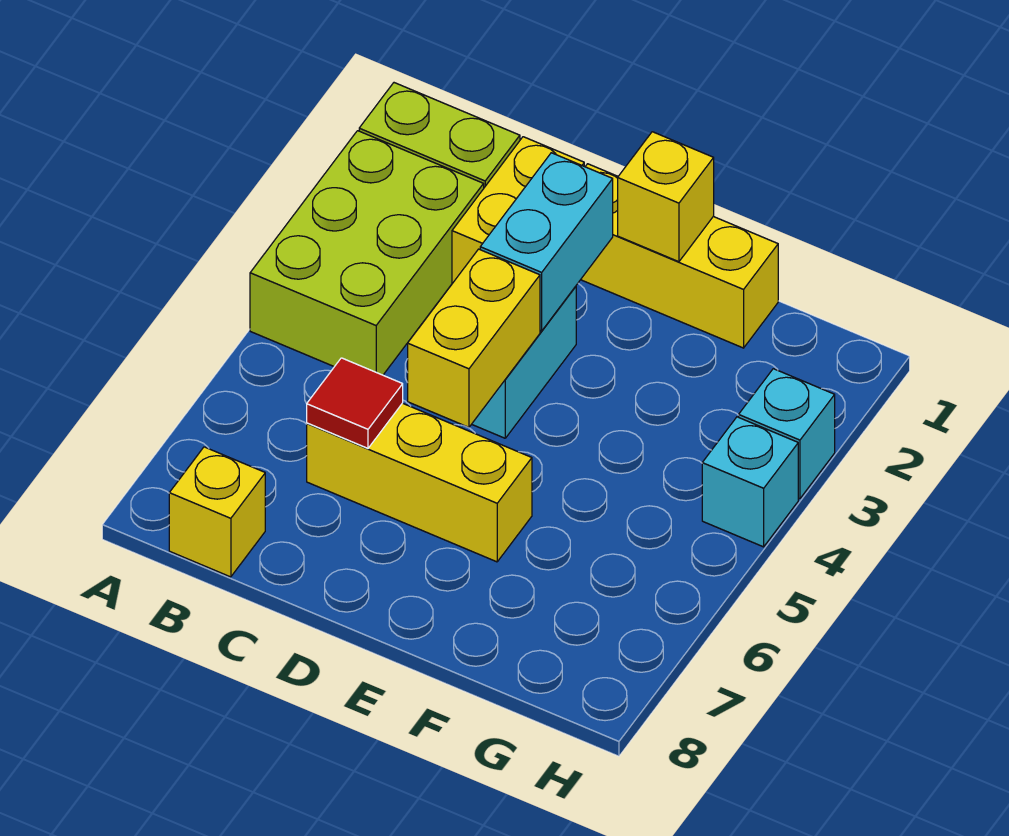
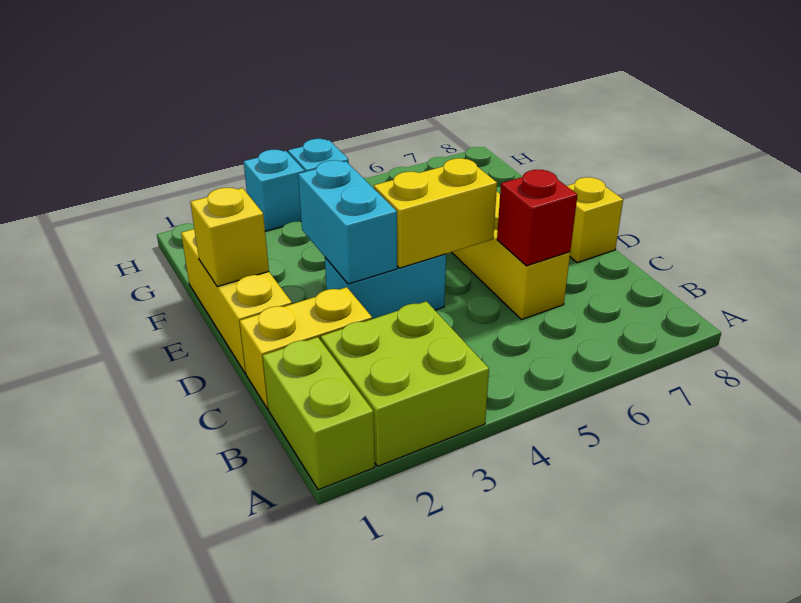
lime brick A2:B4 level 1 -> lime brick A2:B3 level 1
yellow brick B8 level 1 -> yellow brick D8 level 1
red tile C6 level 2 -> red brick C6 level 2
cyan brick D2:D3 level 2 -> cyan brick D3:E3 level 2

